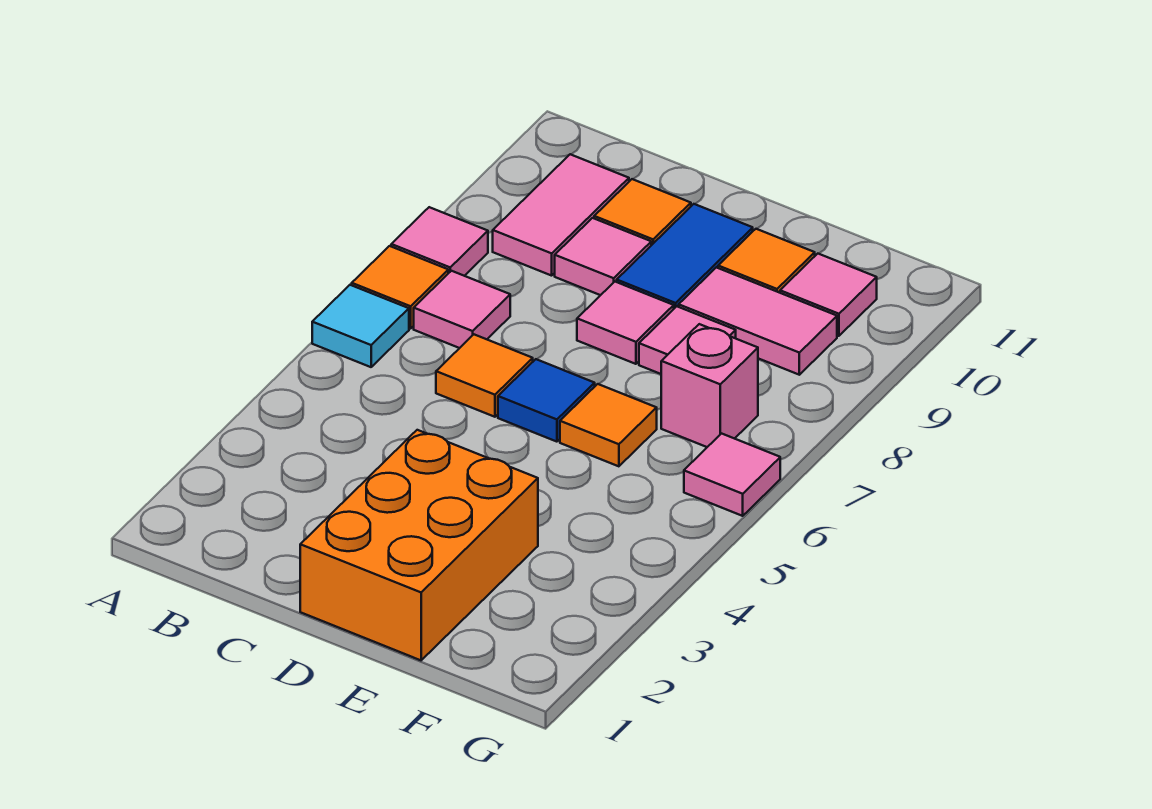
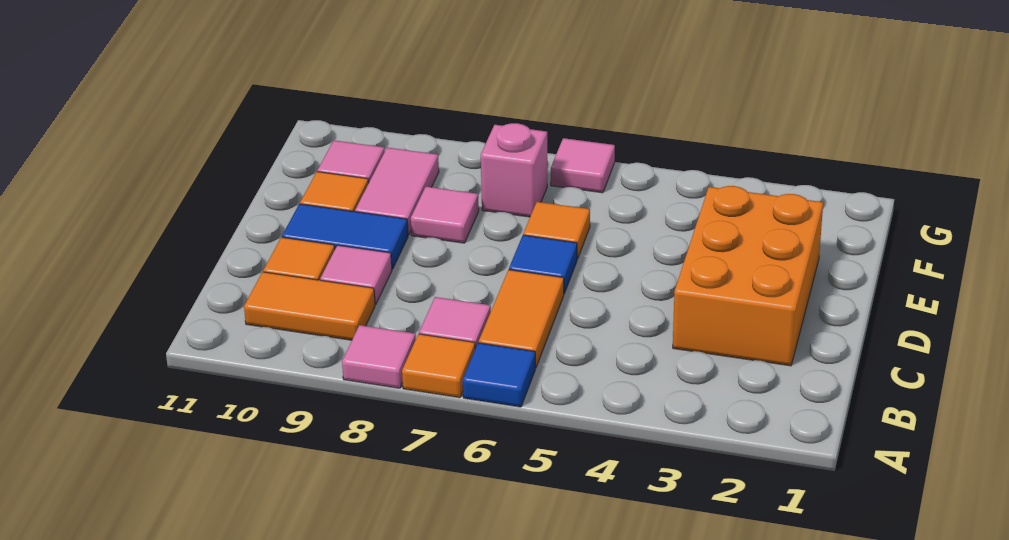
cyan tile A6 level 1 -> blue tile A6 level 1
pink tile B9:B10 level 1 -> orange tile B9:B10 level 1
orange tile C6 level 1 -> orange tile B6:C6 level 1
orange brick D1:E3 level 1 -> orange brick C2:E3 level 1
pink tile D8 level 1 -> none

